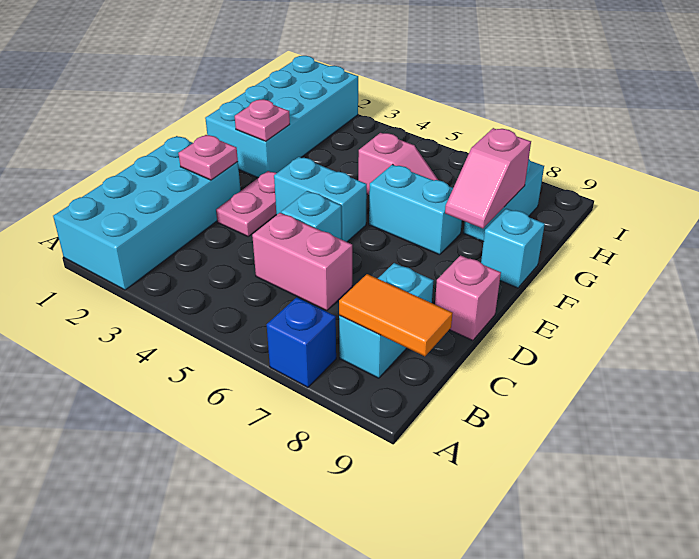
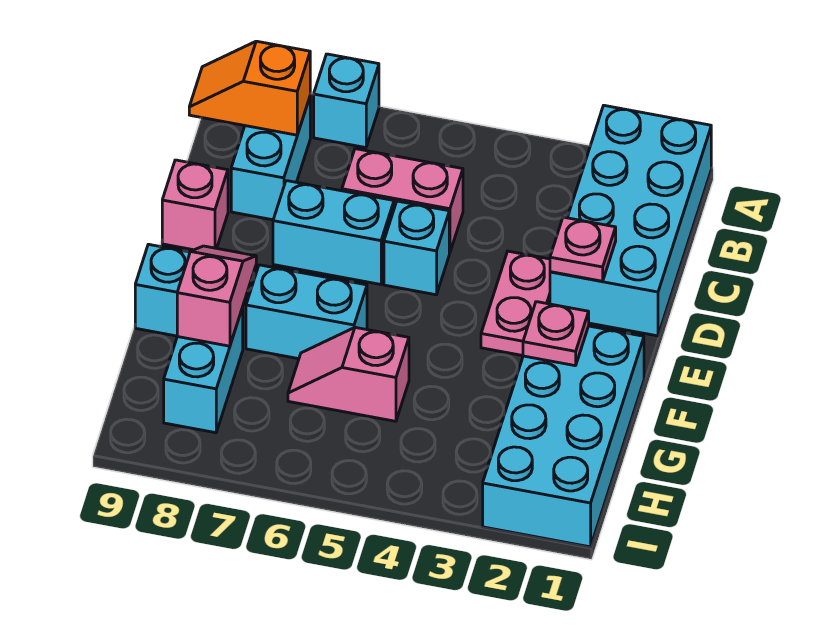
blue brick A7 level 1 -> cyan brick A7 level 1
orange tile B8:B9 level 2 -> orange slope B8:B9 level 2 top 8
cyan brick E4:E5 level 1 -> cyan brick D6:D7 level 1

